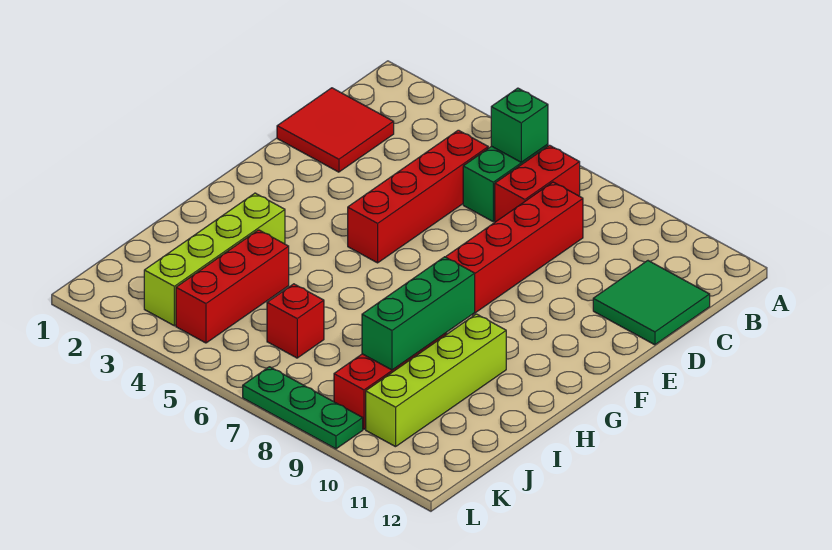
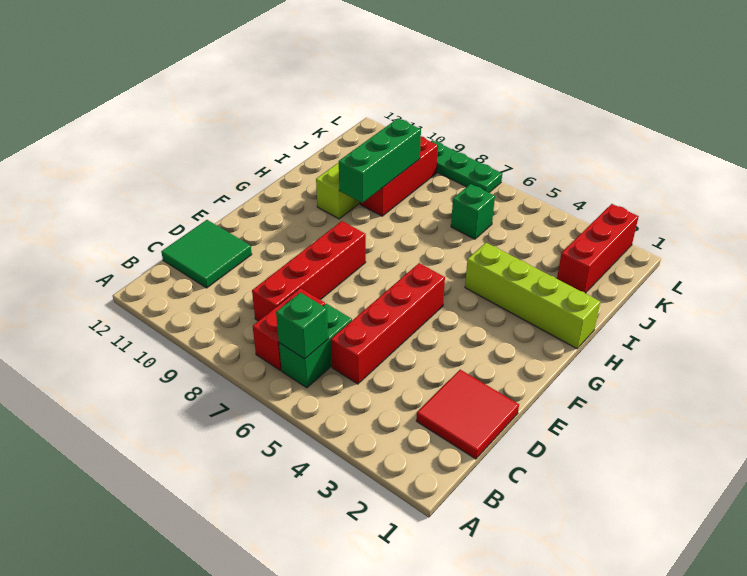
lime brick H3:K3 level 1 -> lime brick H1:H4 level 1
red brick I4:K4 level 1 -> red brick J2:L2 level 1
red brick J6 level 1 -> green brick J6 level 1

